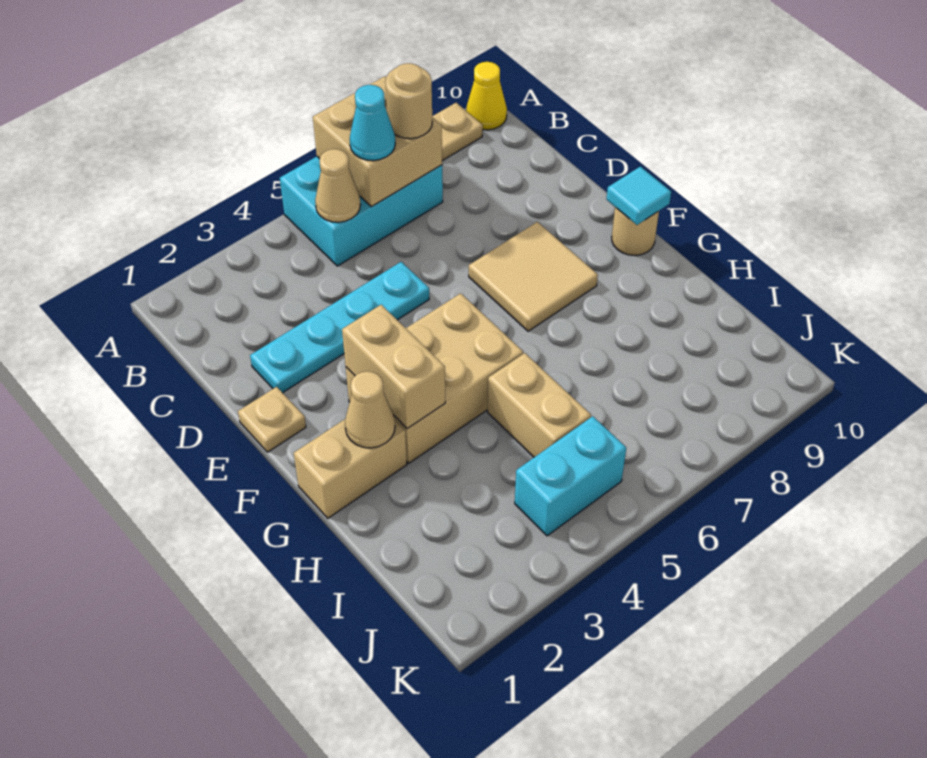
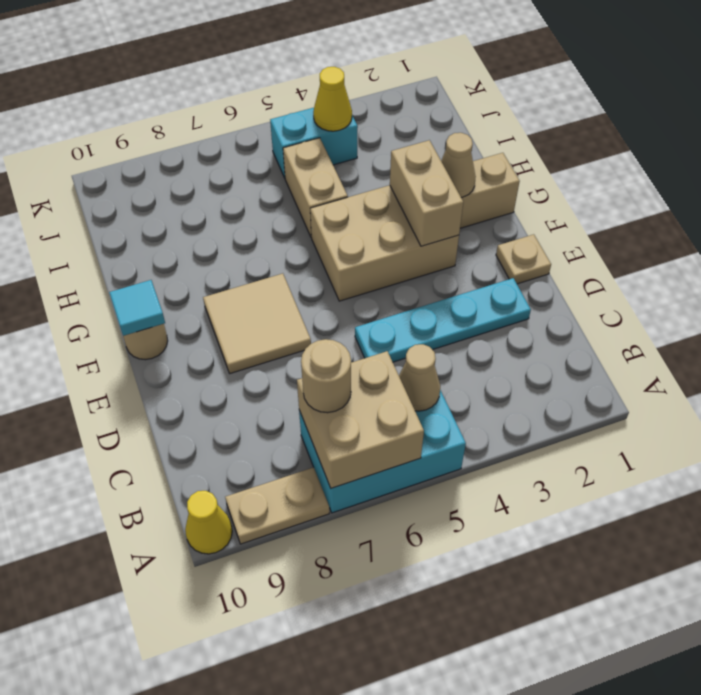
cyan cone B6 level 3 -> none
none -> yellow cone J4 level 2

